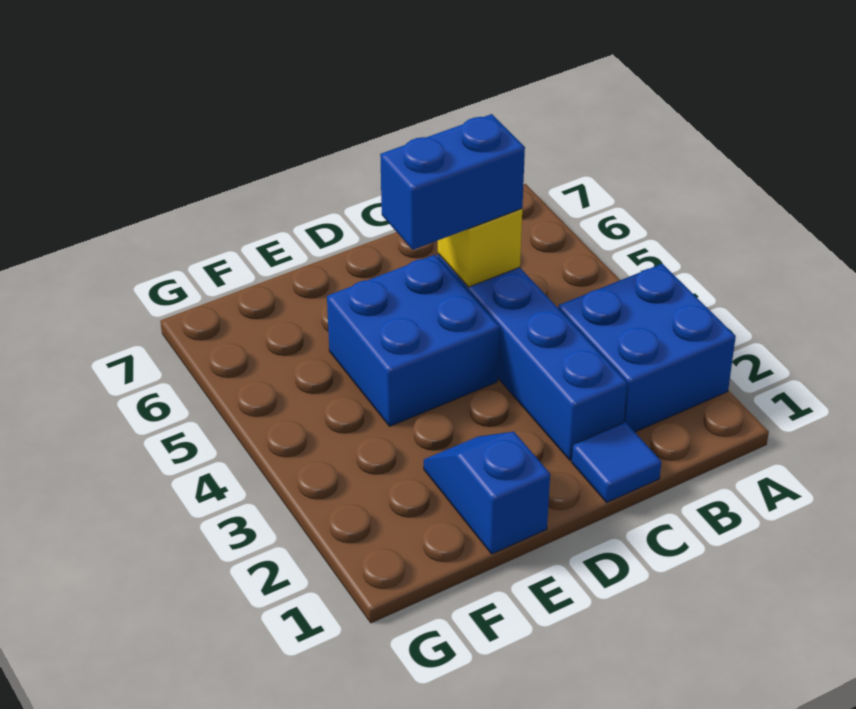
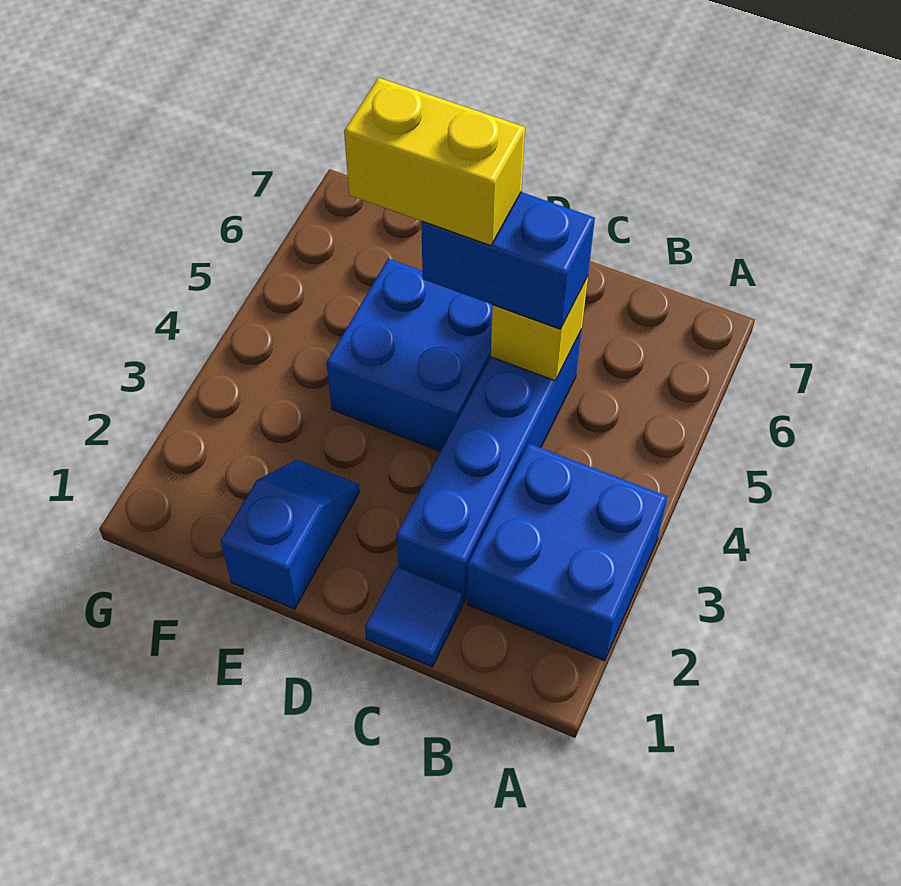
none -> yellow brick D5:E5 level 4

